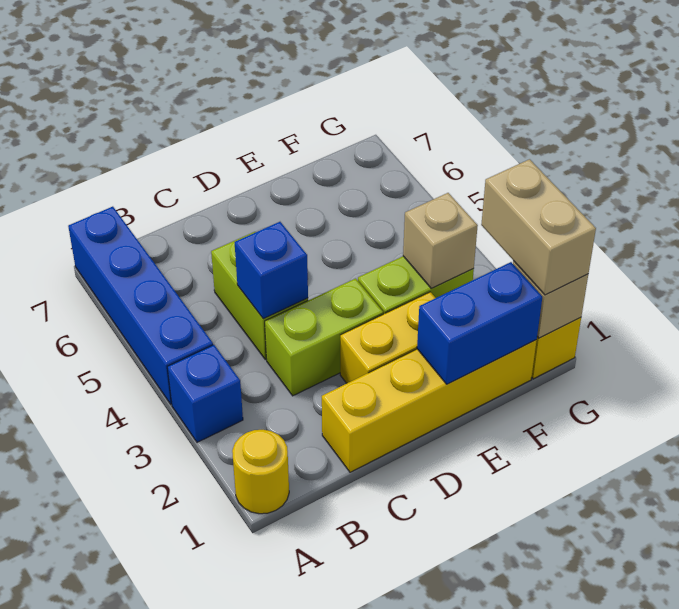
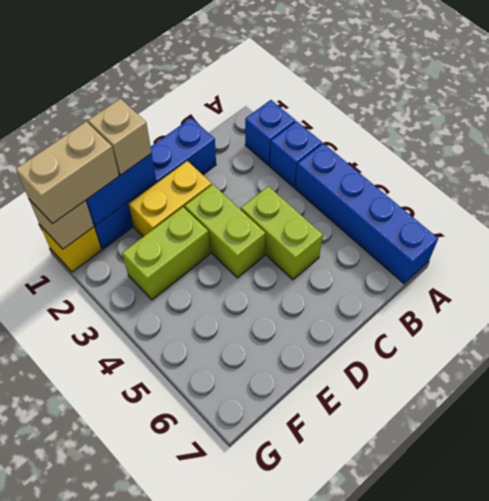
yellow round brick A1 level 1 -> none
yellow brick C1:F1 level 1 -> blue brick C1:F1 level 1
lime brick C3:D3 level 1 -> lime brick D3:D4 level 1
blue brick C4 level 2 -> blue brick A2 level 1
tan brick F3 level 2 -> tan brick E1 level 3
tan brick G1:G2 level 3 -> tan brick F1:G1 level 3

